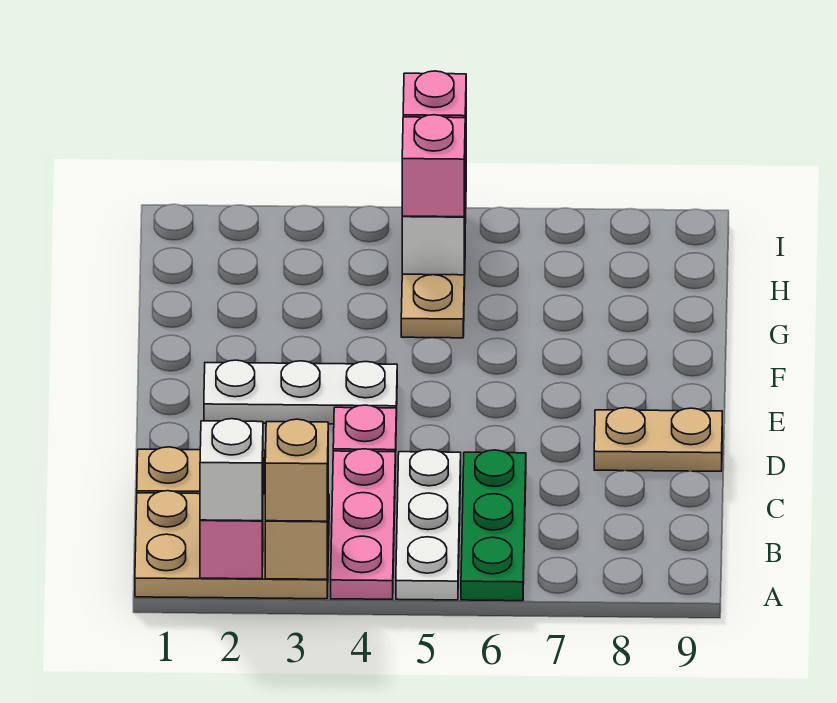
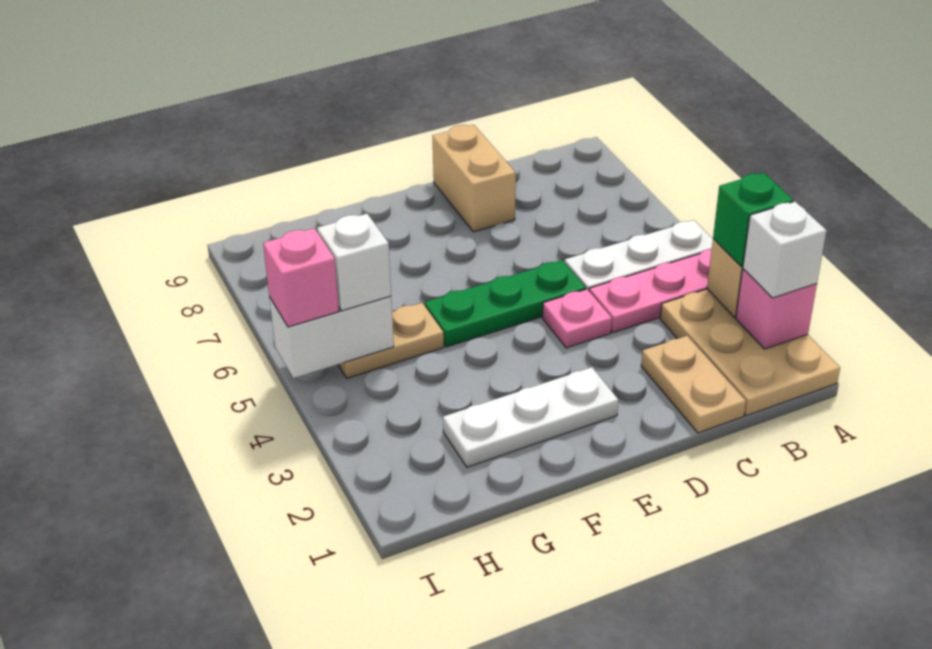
tan brick A3 level 3 -> green brick A3 level 3
green plate A6:C6 level 1 -> green plate D5:F5 level 1
tan plate D8:D9 level 1 -> tan brick D8:D9 level 1
white plate E2:E4 level 1 -> white plate E2:G2 level 1
pink brick H5 level 3 -> white brick H5 level 3

